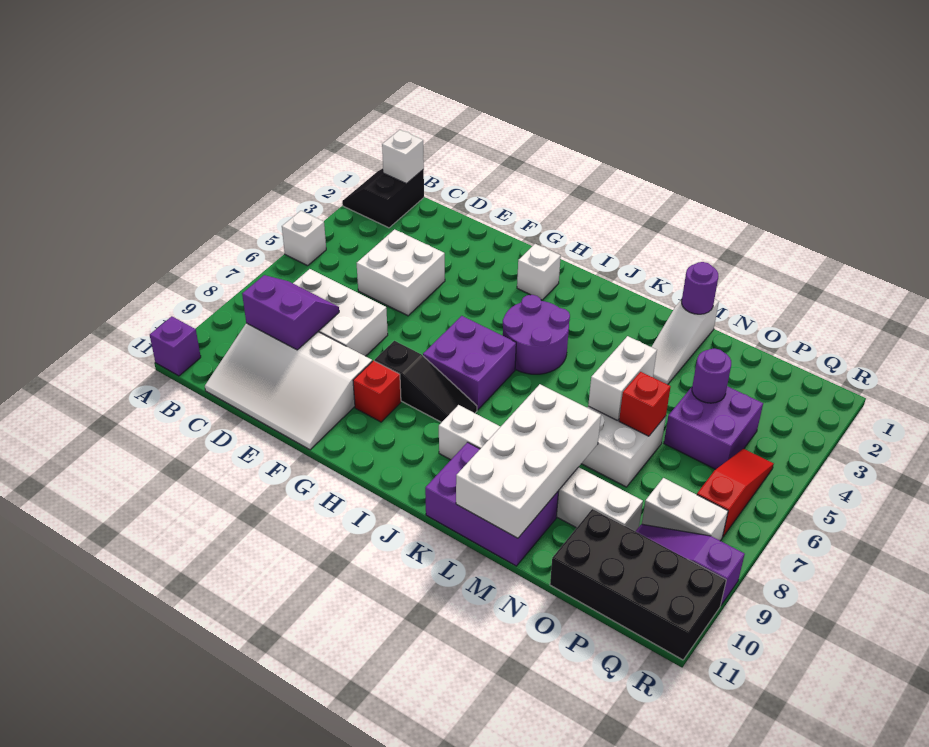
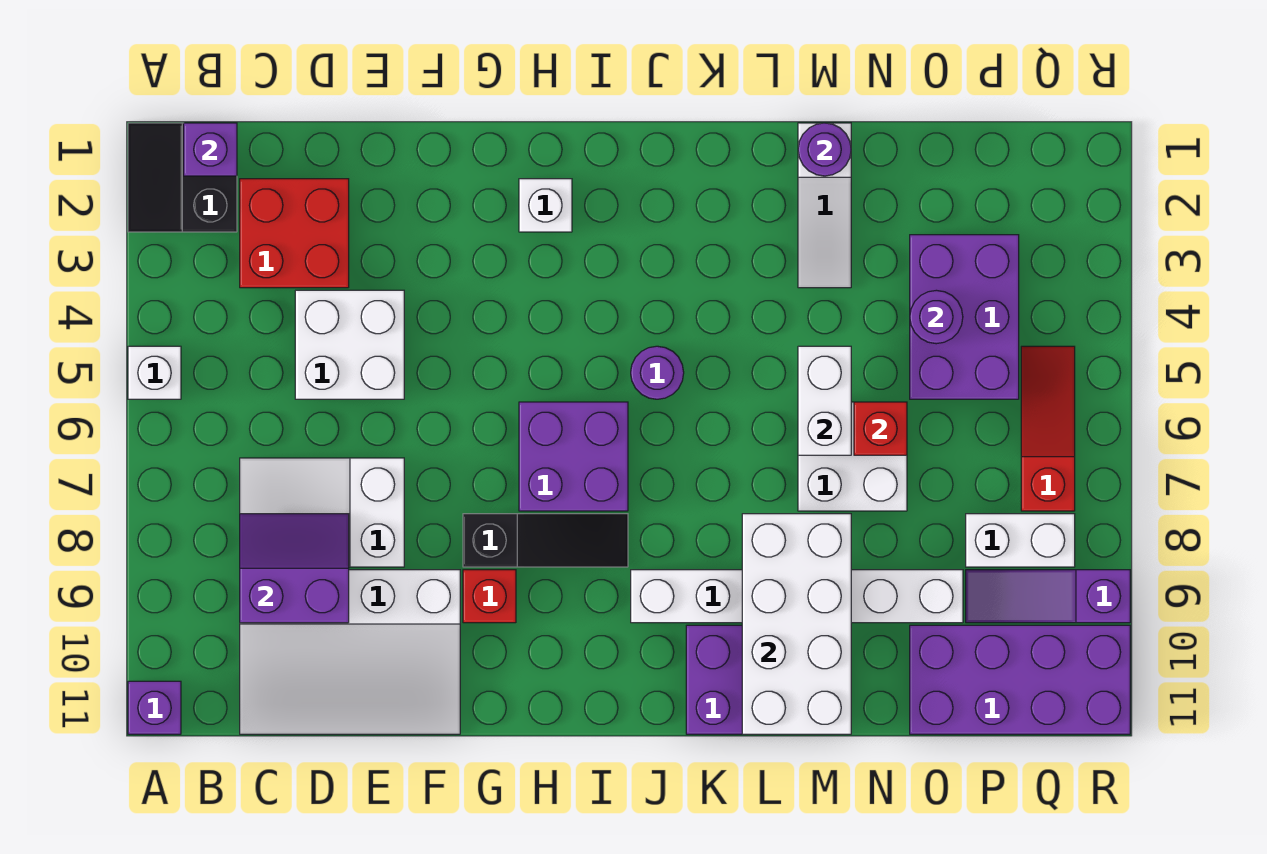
white brick B1 level 2 -> purple brick B1 level 2
none -> red brick C2:D3 level 1
white brick C7:E8 level 1 -> white slope C7:E8 level 1 top E
purple round brick I4:J5 level 1 -> purple round brick J5 level 1
purple brick O4:P5 level 1 -> purple brick O3:P5 level 1
black brick O10:R11 level 1 -> purple brick O10:R11 level 1

